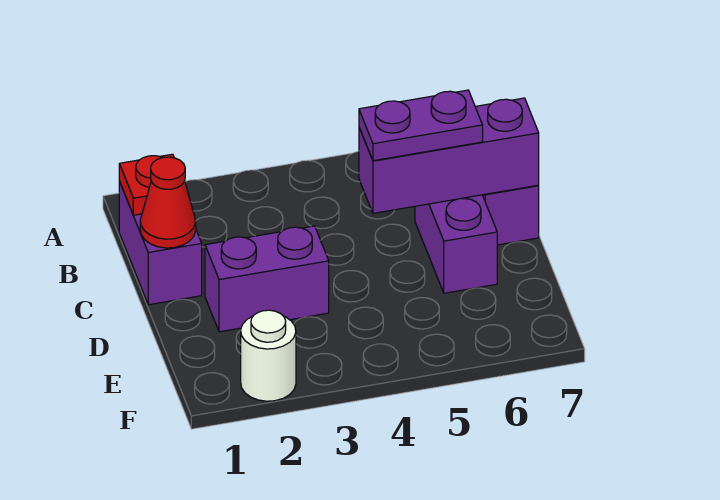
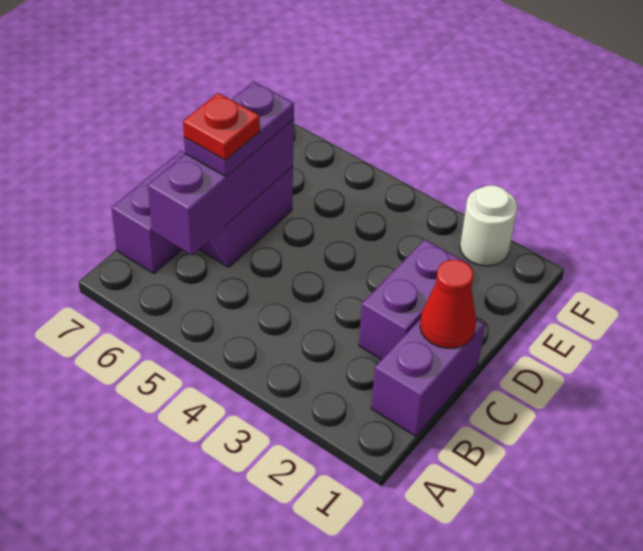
red plate B1 level 2 -> red plate C6 level 4
purple brick C5:C7 level 2 -> purple brick B6:D6 level 2
purple plate C5:C6 level 3 -> purple plate C6:D6 level 3
purple brick D2:D3 level 1 -> purple brick C2:D2 level 1

